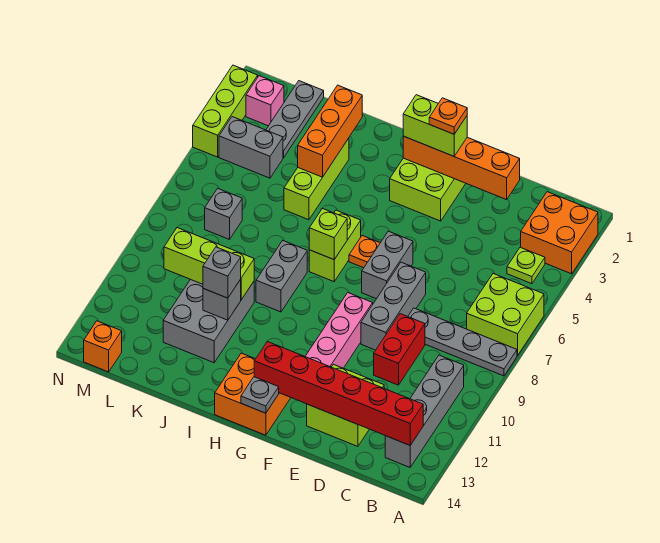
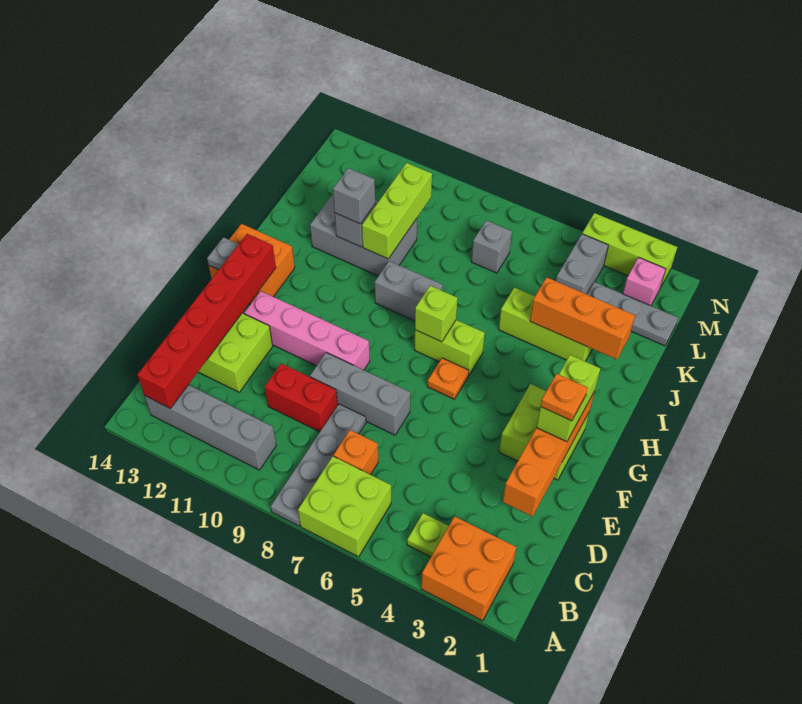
grey brick F6:F7 level 1 -> none
orange brick M14 level 1 -> orange brick C7 level 1

